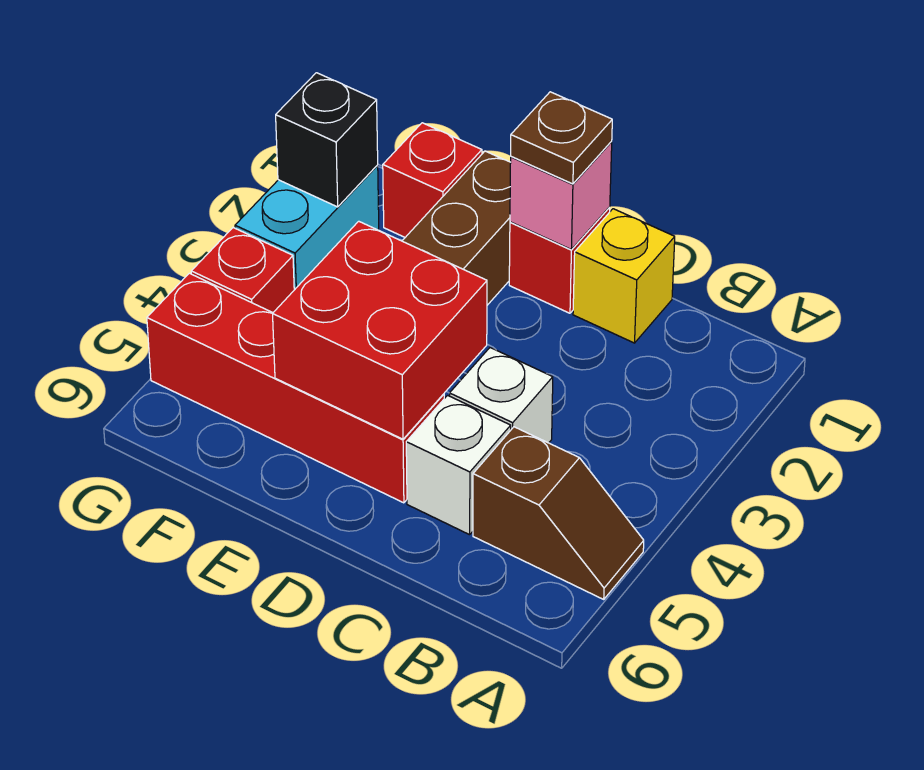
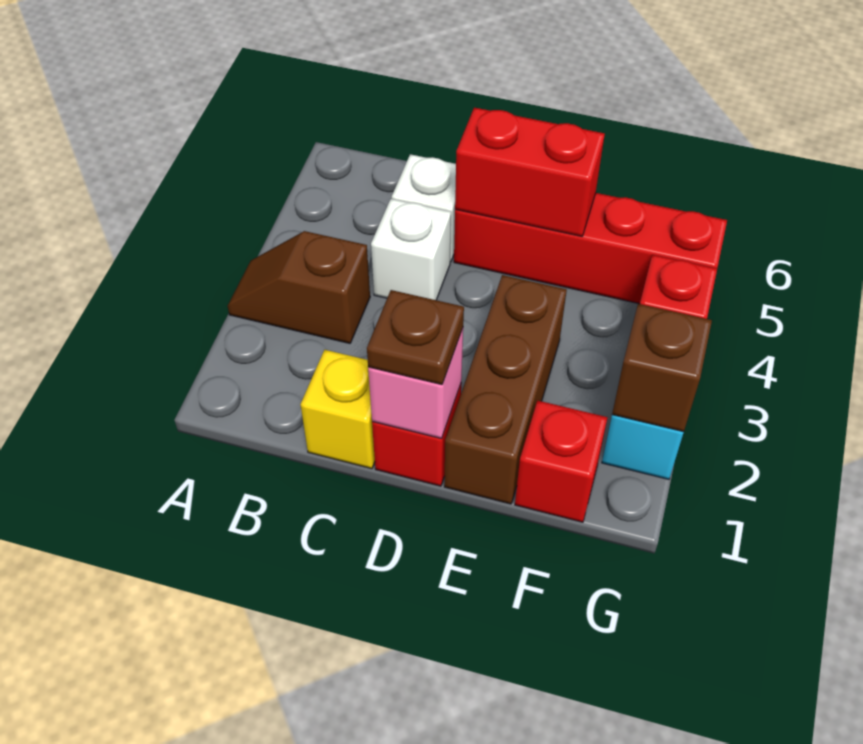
brown slope A5:B5 level 1 top B -> brown slope A3:B3 level 1 top B
red brick D4:E5 level 2 -> red brick D5:E5 level 2
black brick G2 level 2 -> brown brick G2 level 2

